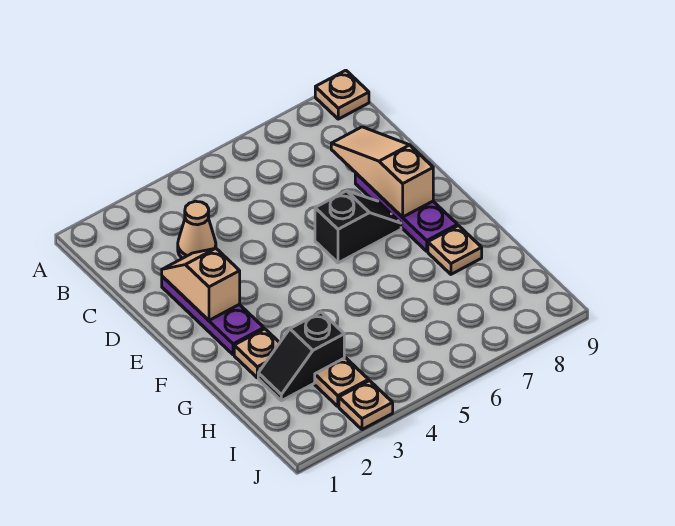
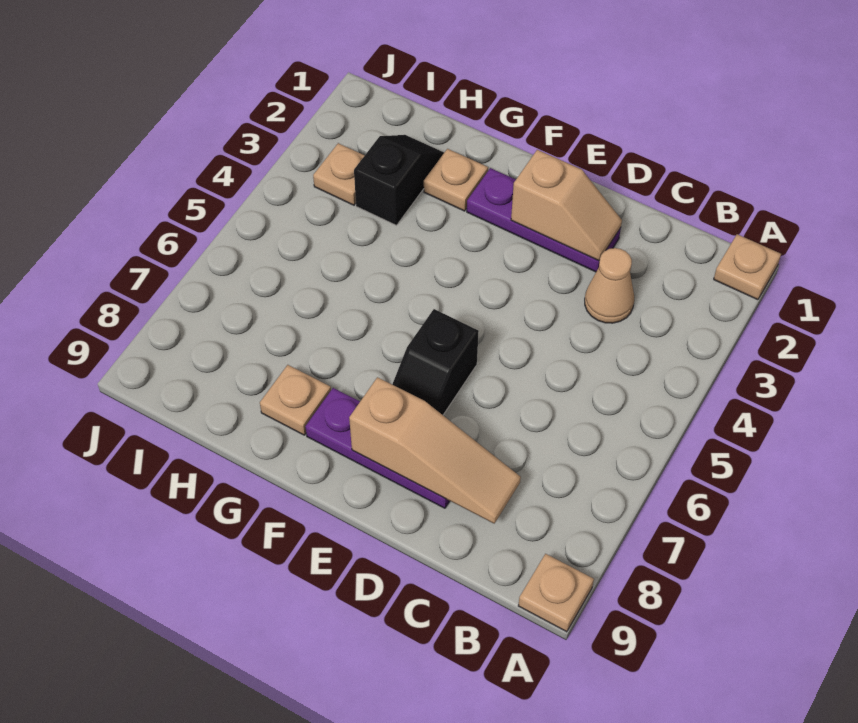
tan plate J3 level 1 -> tan plate A1 level 1

